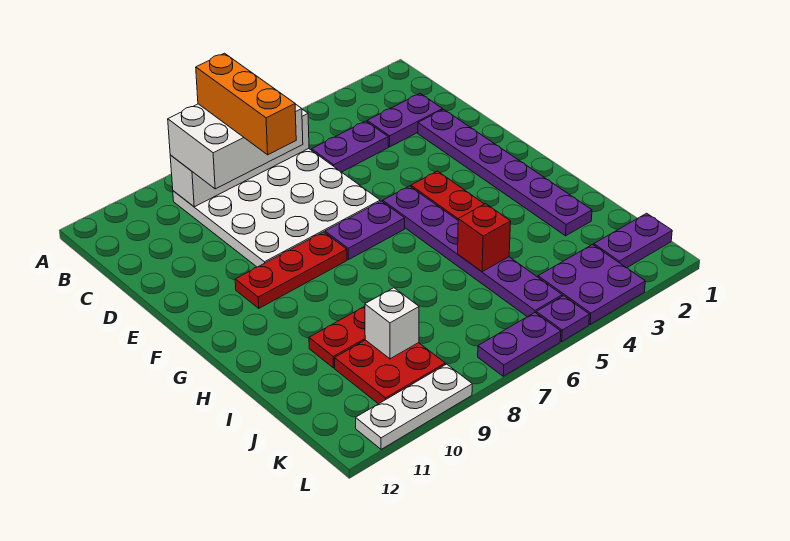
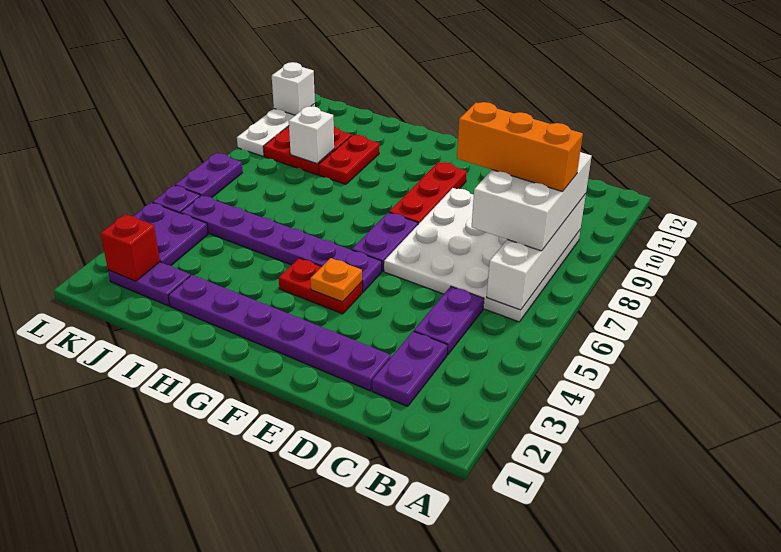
none -> orange plate F4 level 2
red brick I5 level 2 -> red brick K2 level 2
purple plate K1:K2 level 1 -> purple plate J2:K2 level 1
none -> white brick L11 level 2

